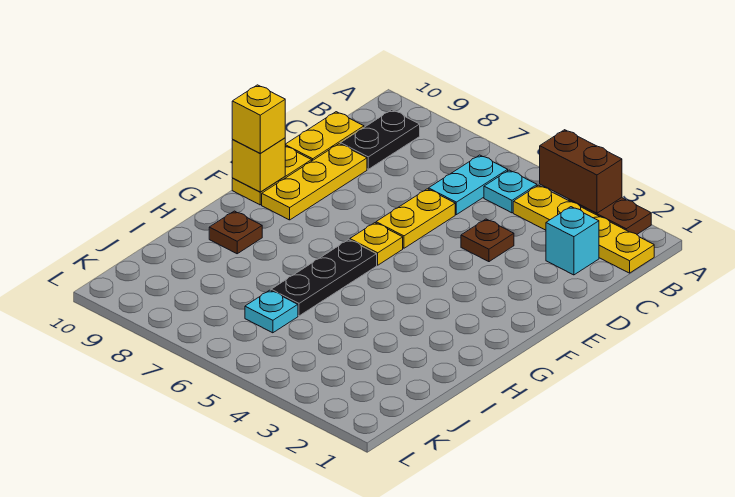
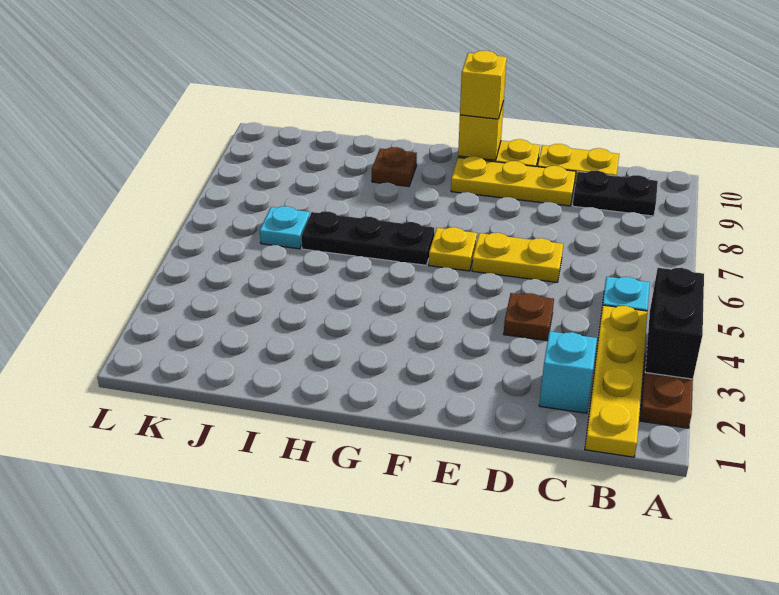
brown brick A3:A4 level 2 -> black brick A3:A4 level 2
cyan plate B6:C6 level 1 -> none

